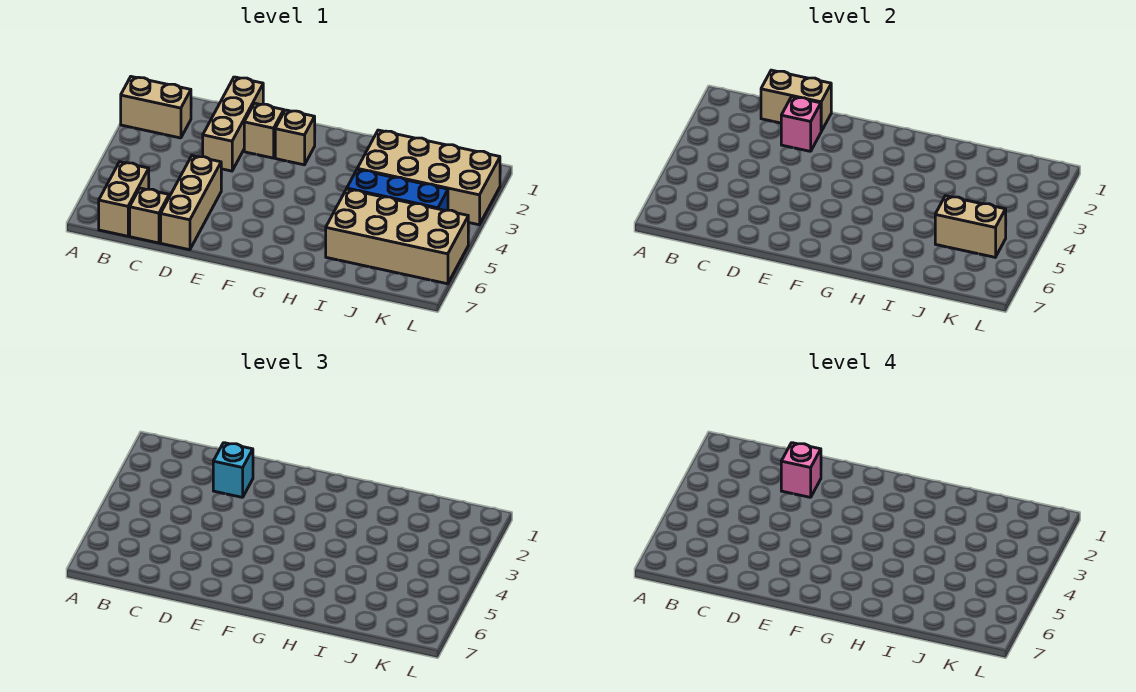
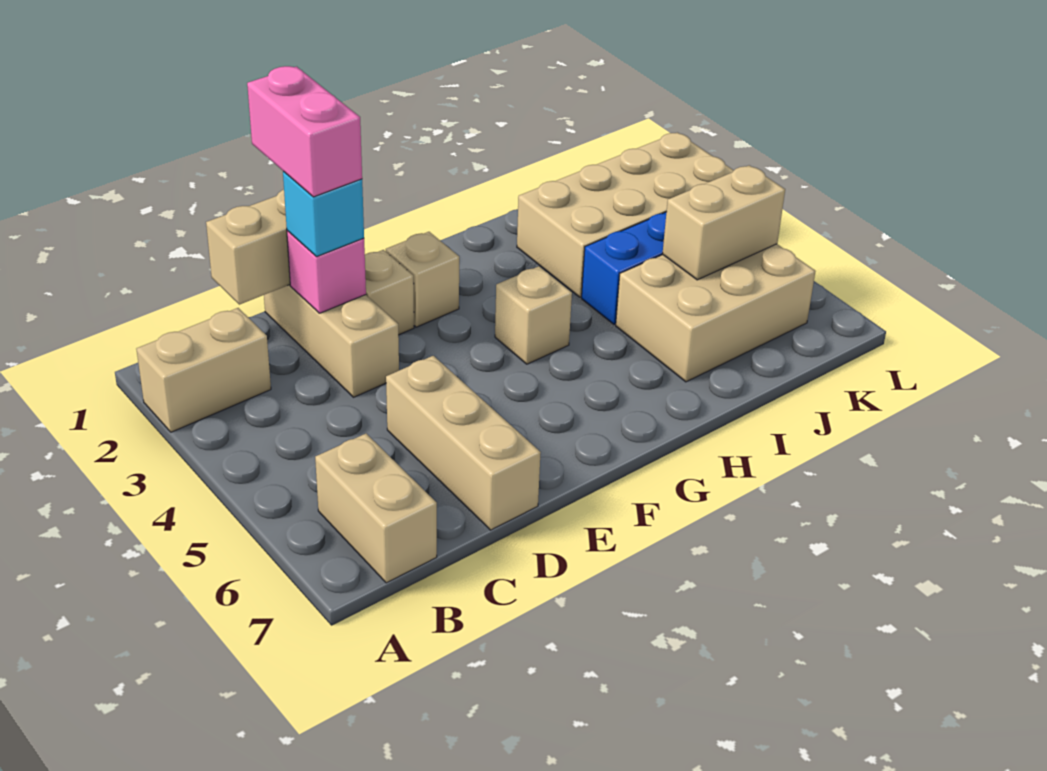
tan brick C7 level 1 -> tan brick G4 level 1
pink brick D2 level 4 -> pink brick D1:D2 level 4
tan brick I5:L6 level 1 -> tan brick I5:K6 level 1

